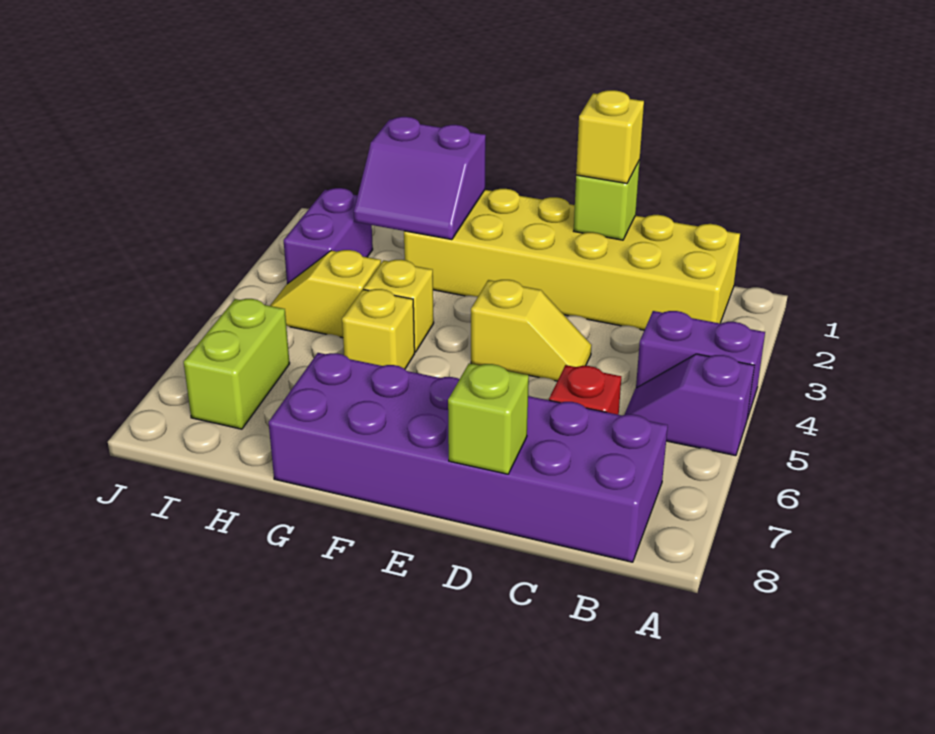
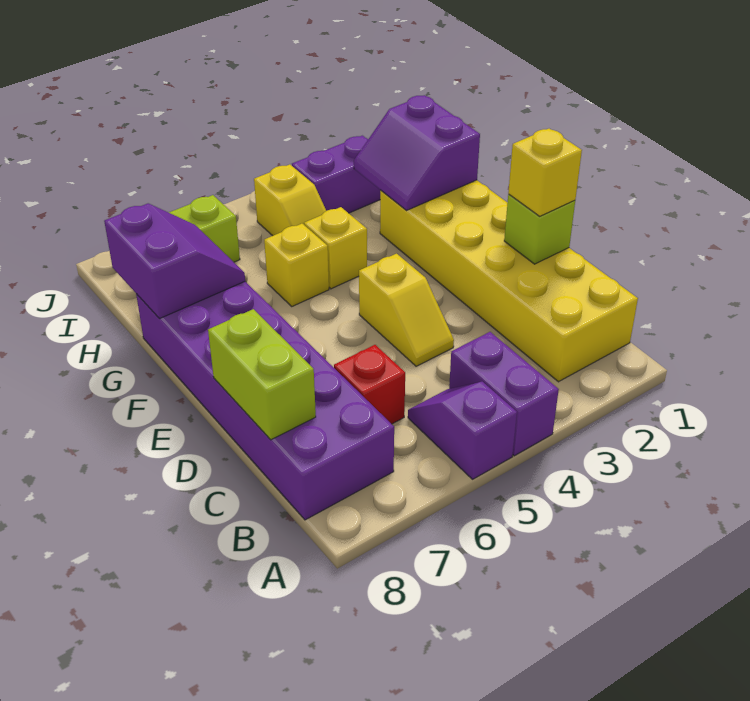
lime brick D8 level 2 -> lime brick C8:D8 level 2
none -> purple slope G7:H8 level 2 top 8
yellow slope H4:I4 level 1 top H -> yellow slope H4:I4 level 1 top I

